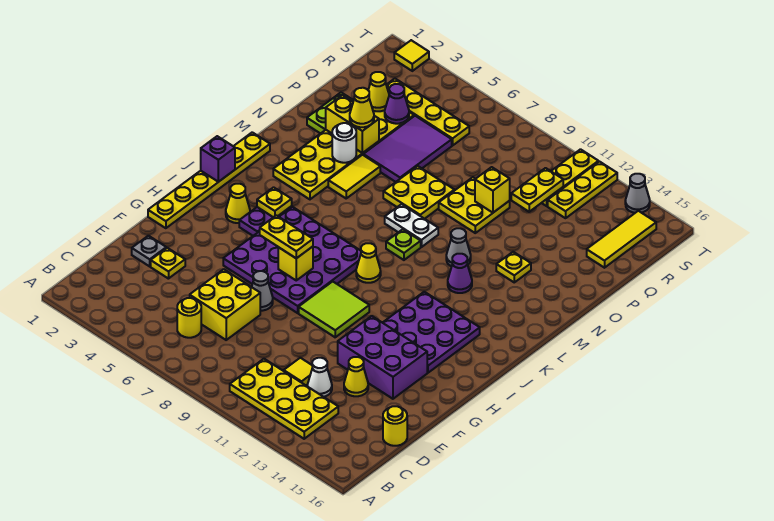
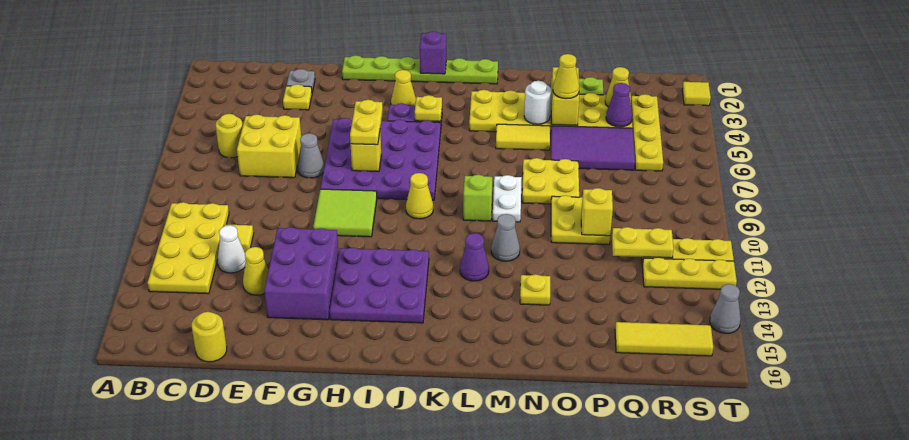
yellow plate G1:L1 level 1 -> lime plate G1:L1 level 1
lime plate L9 level 1 -> lime brick L9 level 1

